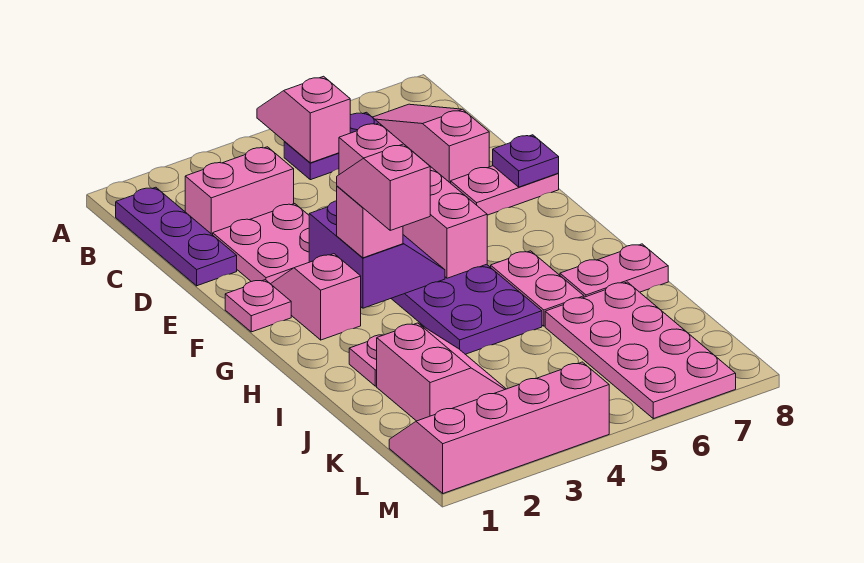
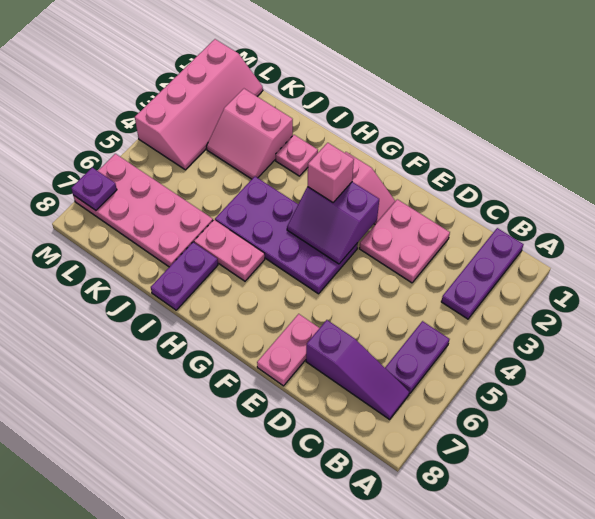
pink slope A5:B5 level 2 top B -> none
purple plate B1:D1 level 1 -> purple plate B1:B3 level 1
pink slope B7:D7 level 1 top D -> purple slope B7:D7 level 1 top D
pink brick C2:C3 level 1 -> none
pink brick D5:G5 level 2 -> none
purple plate E8 level 2 -> purple plate M7 level 2
pink plate F1 level 1 -> none
pink slope G3:H3 level 4 top H -> none
pink plate I7:I8 level 1 -> purple plate I7:I8 level 1

